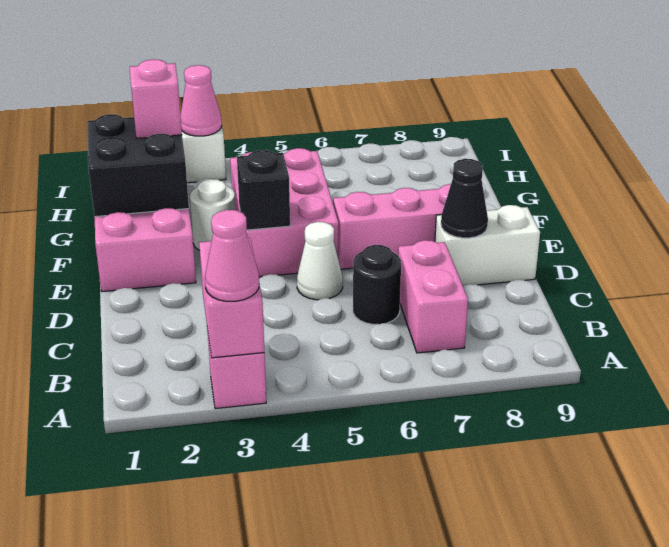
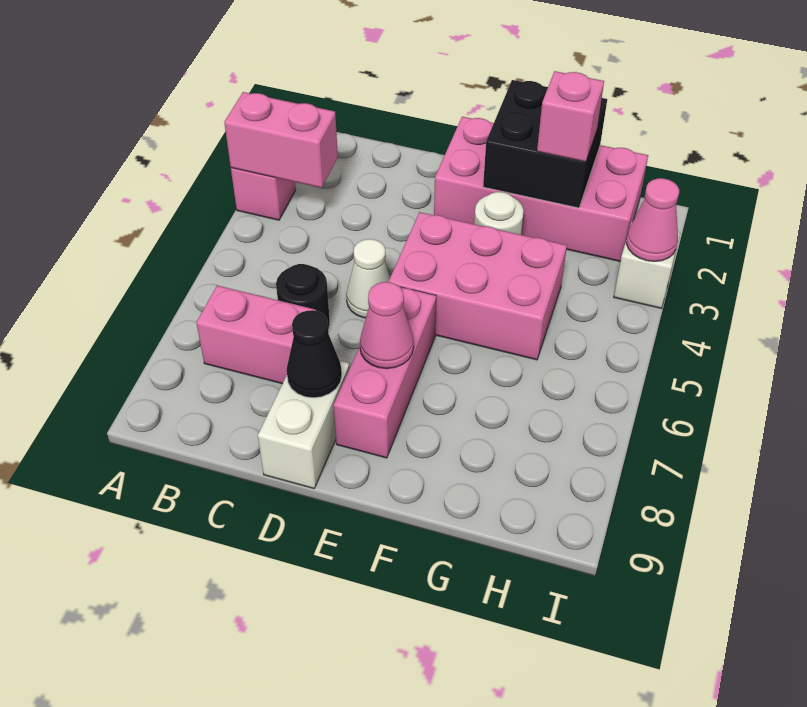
pink cone A3 level 3 -> pink cone E7 level 2
black brick E4 level 2 -> none

